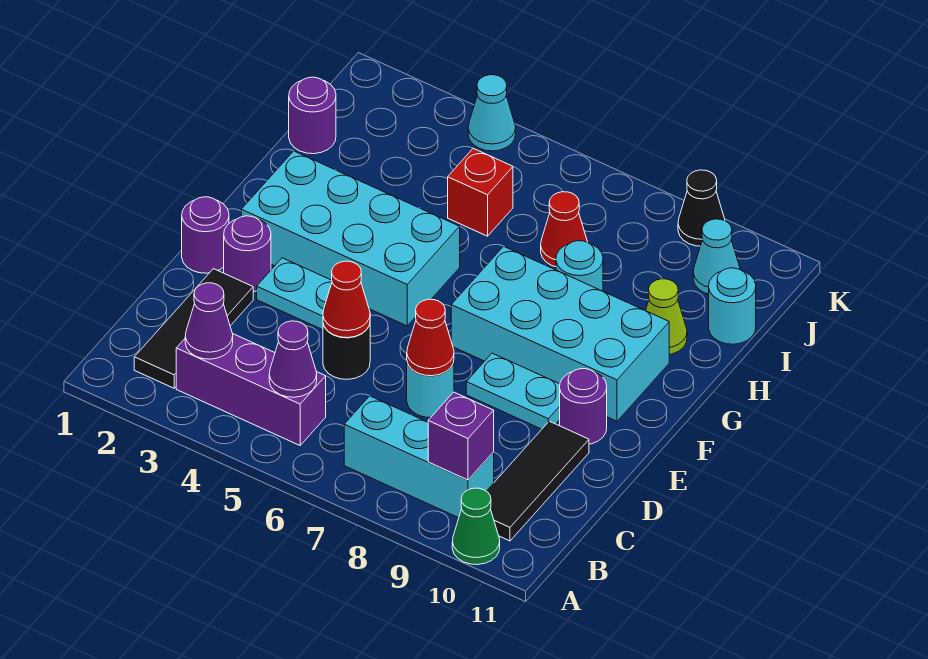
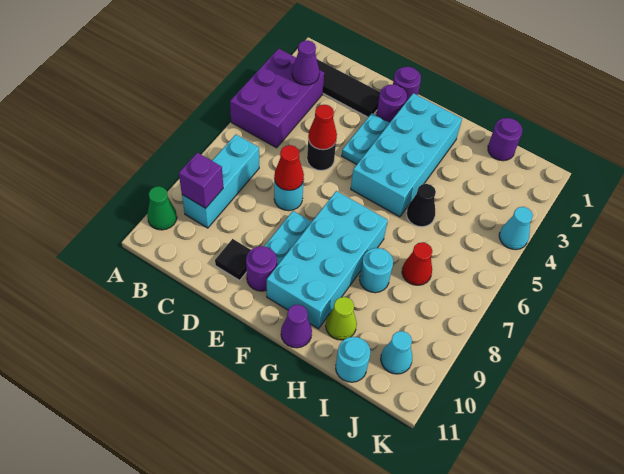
purple brick B3:B5 level 1 -> purple brick A3:B5 level 1
purple cone B5 level 2 -> purple cone G11 level 1
black tile B10:D10 level 1 -> black tile D10 level 1
red brick I5 level 1 -> none
black cone K9 level 1 -> black cone H5 level 1

